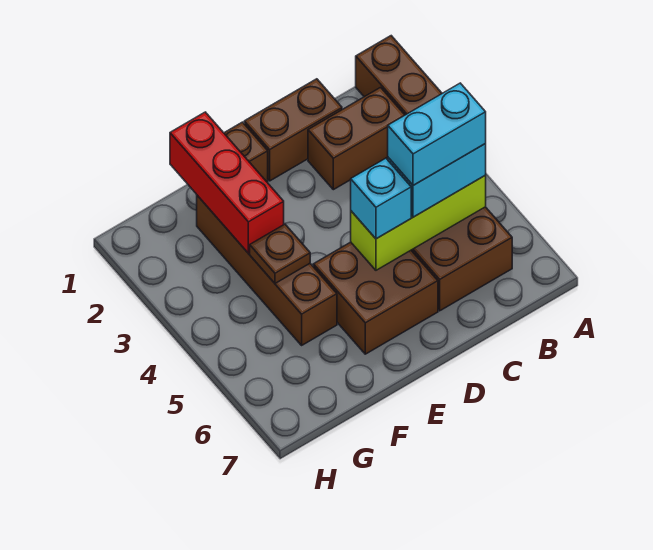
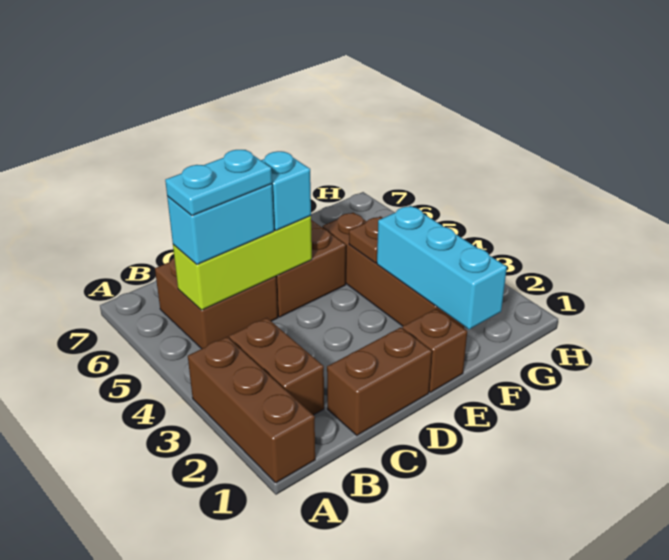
brown brick B2:C2 level 1 -> brown brick B2:B3 level 1
cyan brick B5:C5 level 4 -> cyan plate B5:C5 level 4
red brick F1:F3 level 2 -> cyan brick F1:F3 level 2

